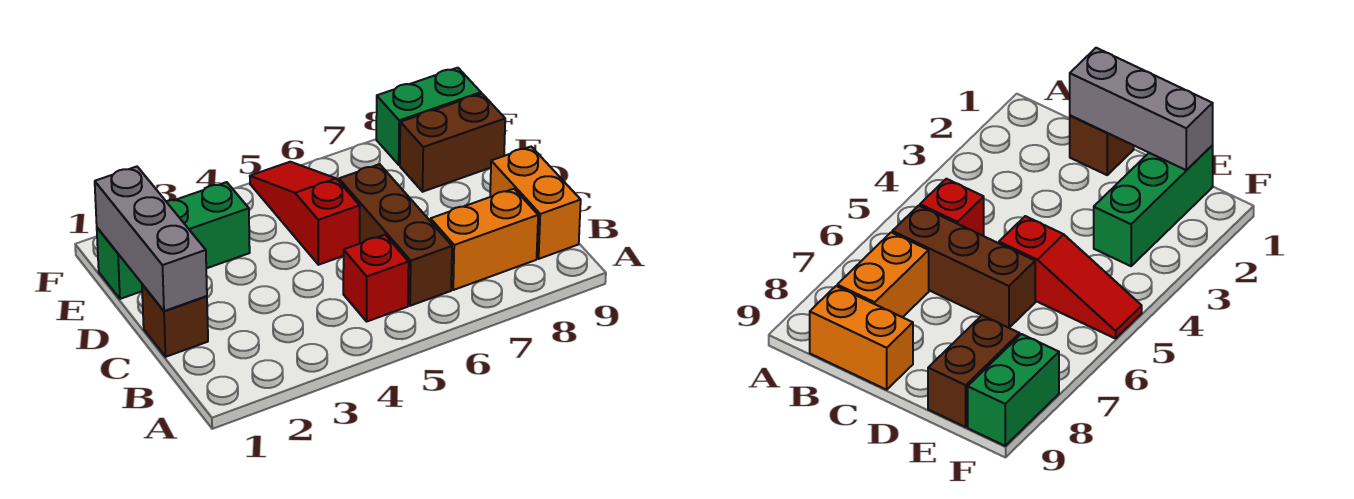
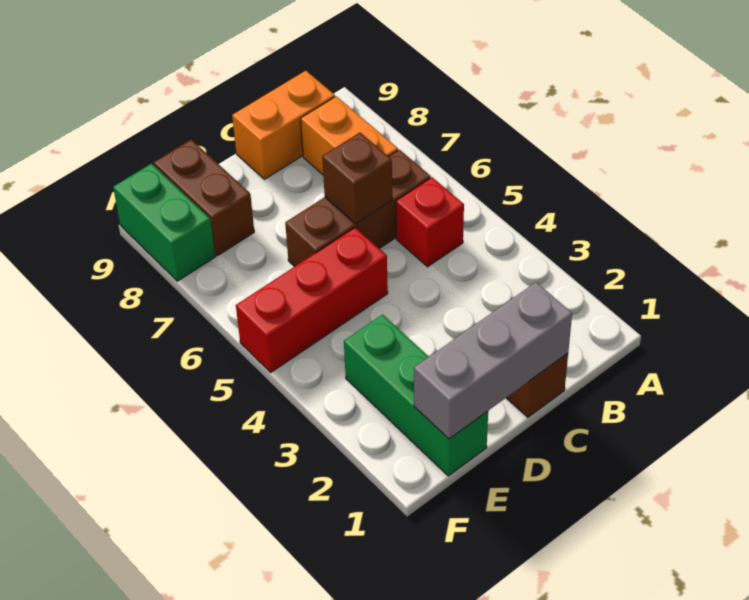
none -> brown brick C6 level 2
red slope D5:F5 level 1 top D -> red brick D5:F5 level 1

